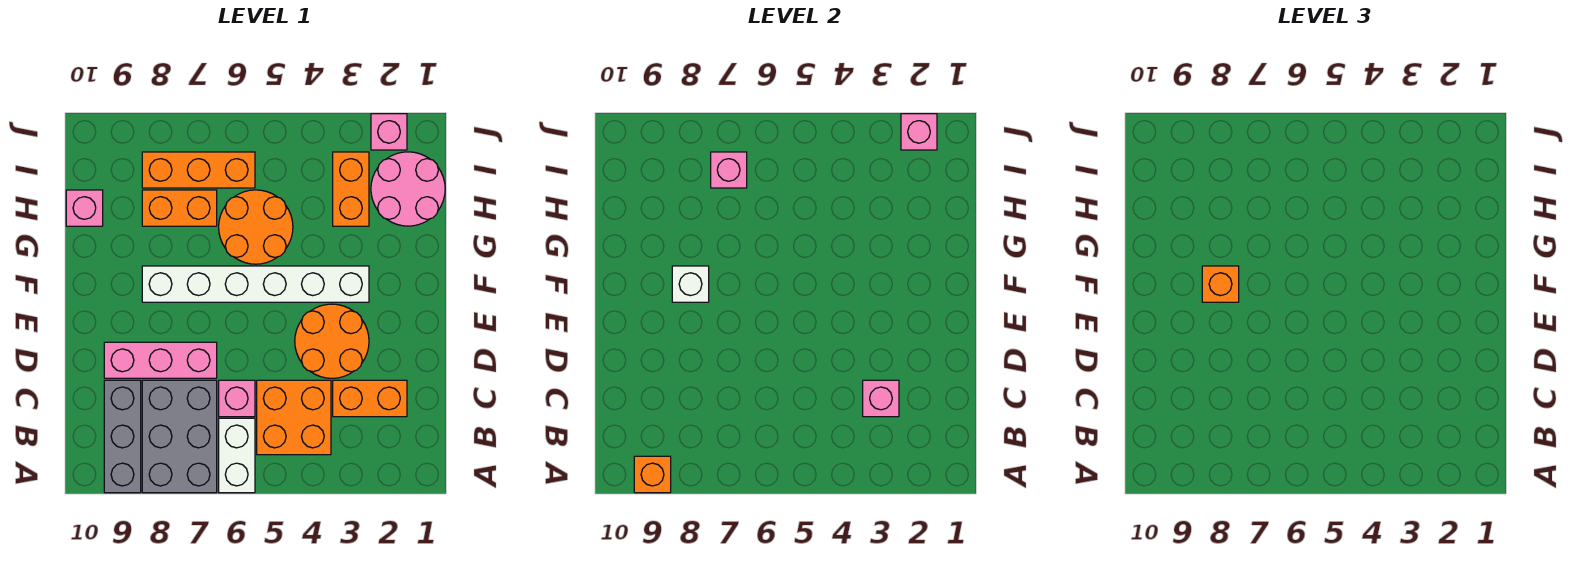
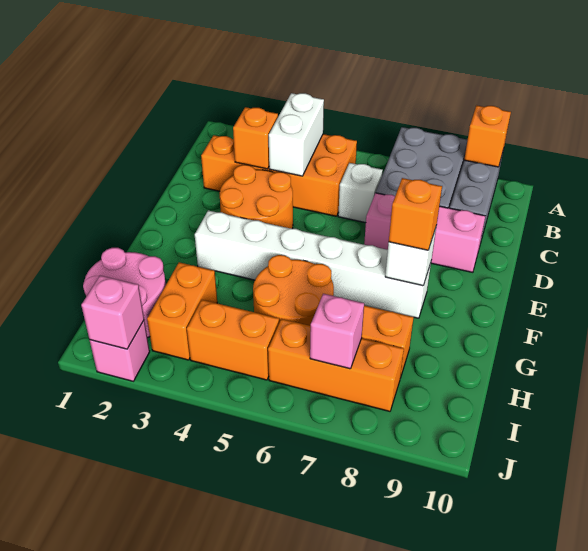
white brick A6:B6 level 1 -> white brick B4:C4 level 2
pink brick C3 level 2 -> orange brick C3 level 2
pink brick C6 level 1 -> white brick C6 level 1
pink brick H10 level 1 -> none
none -> orange brick I4:I5 level 1

